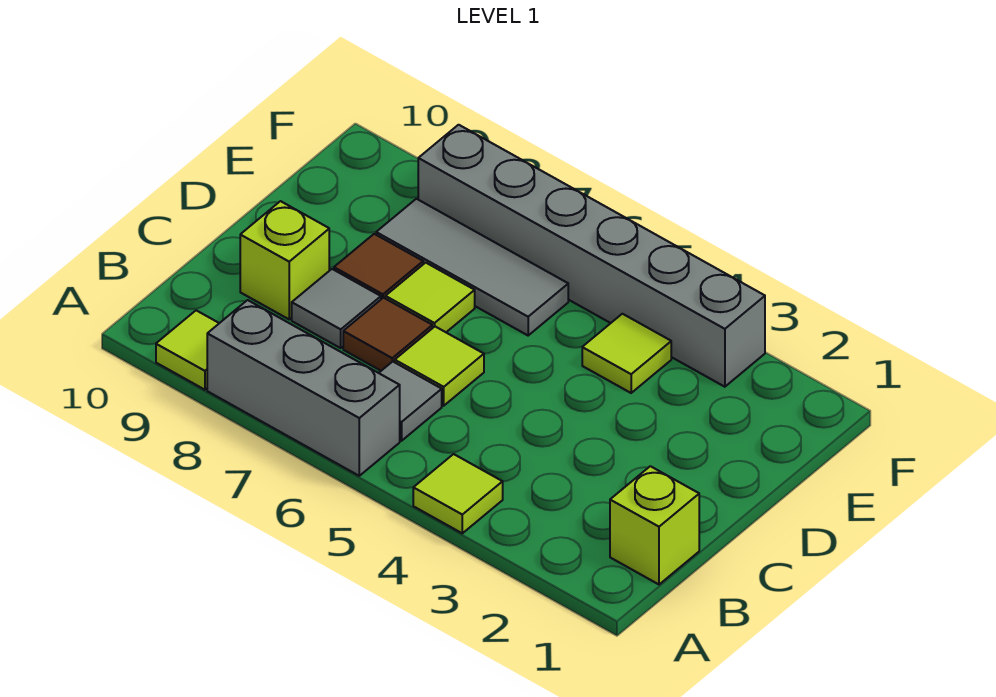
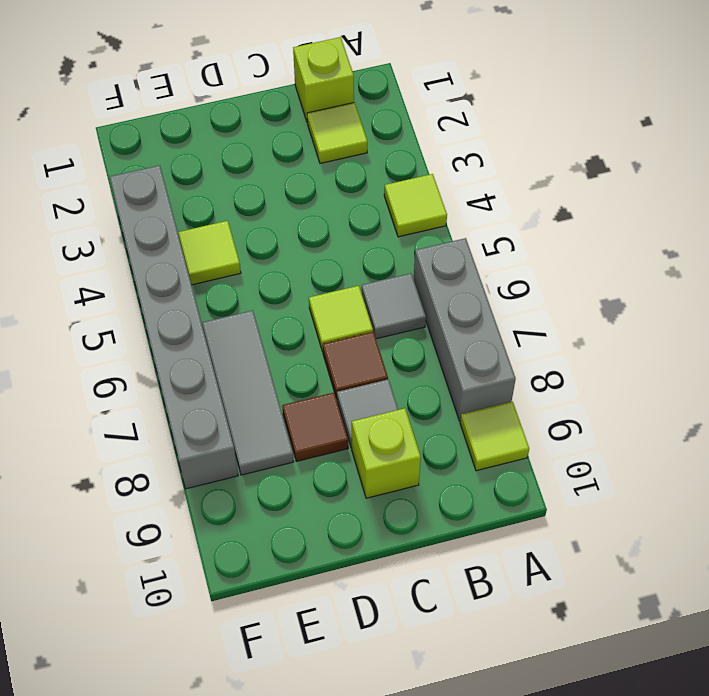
lime tile D7 level 1 -> lime tile B2 level 1

